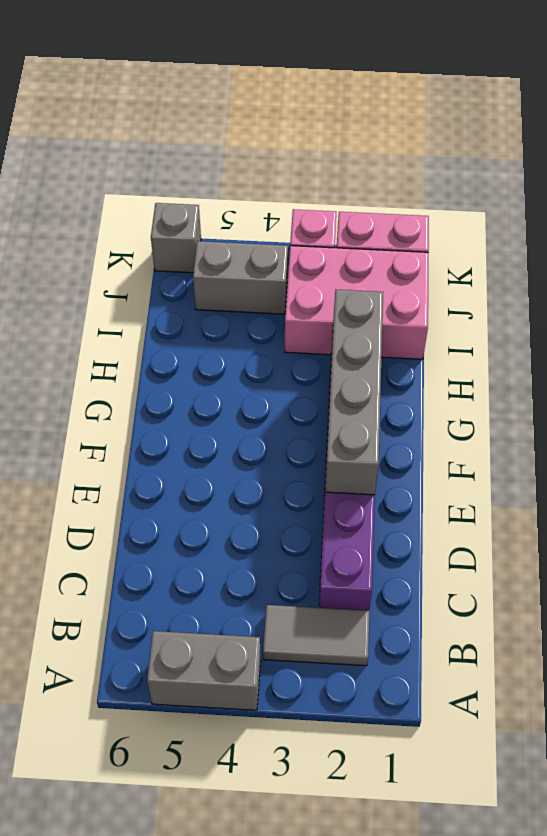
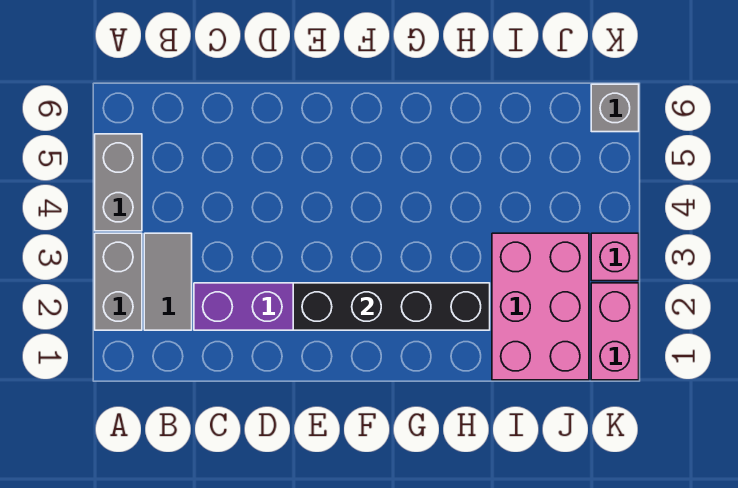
grey brick E2:H2 level 2 -> black brick E2:H2 level 2
grey brick J4:J5 level 1 -> grey brick A2:A3 level 1

